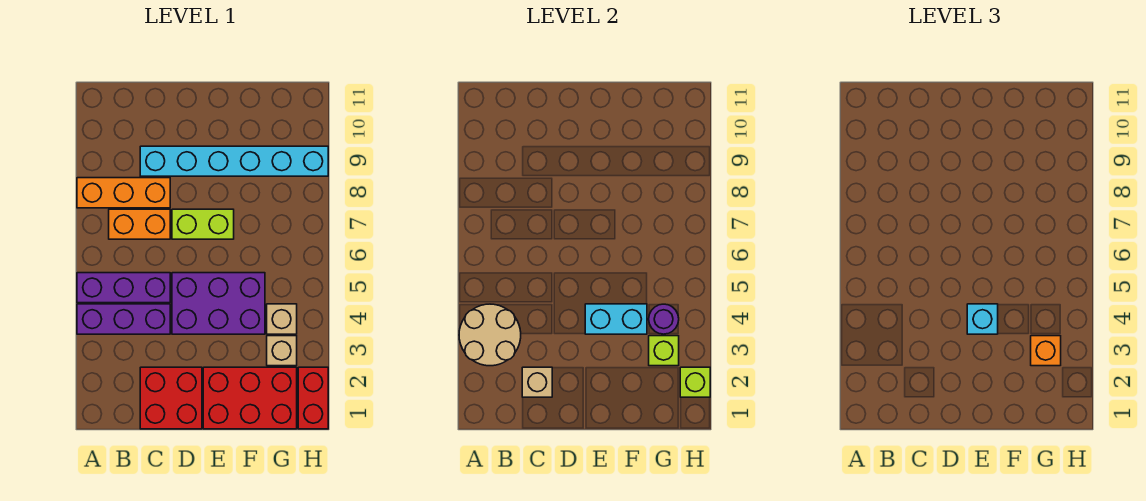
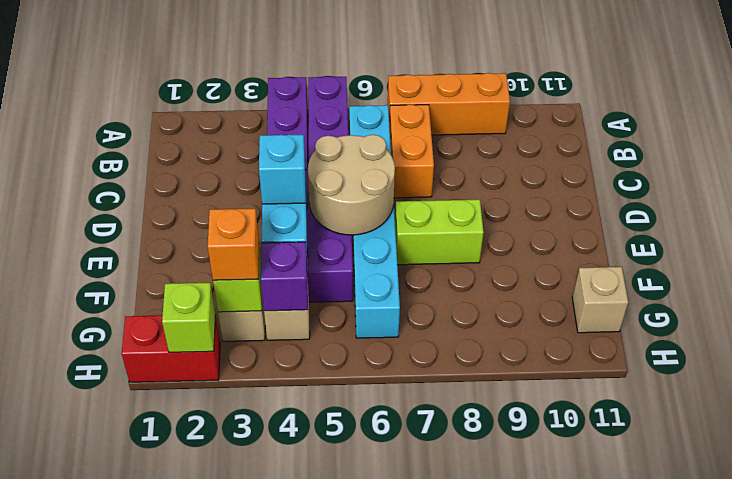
tan round brick A3:B4 level 2 -> tan round brick D5:E6 level 2
orange brick A8:C8 level 1 -> orange brick A7:A9 level 1
red brick C1:D2 level 1 -> none
tan brick C2 level 2 -> tan brick G11 level 1
cyan brick C9:H9 level 1 -> cyan brick B6:G6 level 1
lime brick D7:E7 level 1 -> lime brick E7:E8 level 1
red brick E1:G2 level 1 -> none
purple round brick G4 level 2 -> purple brick G4 level 2

